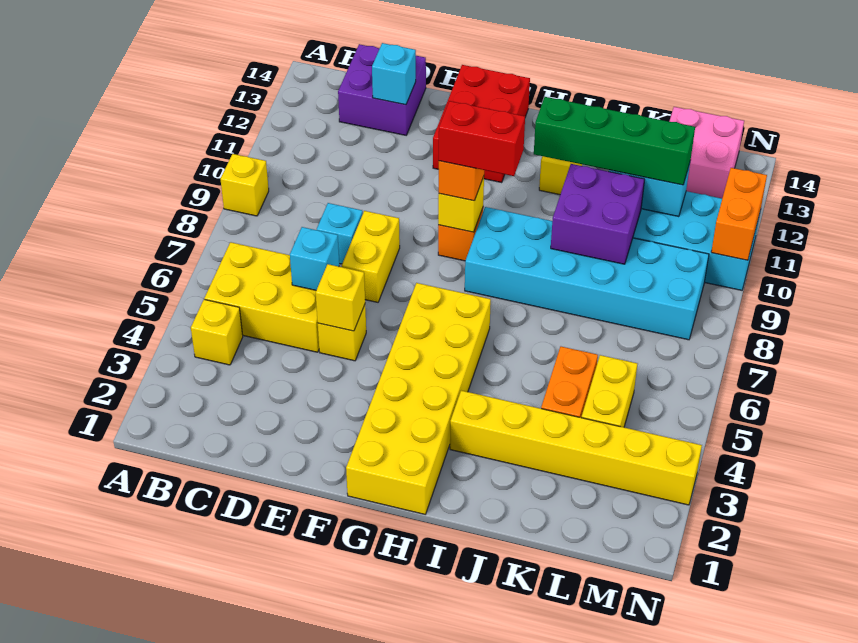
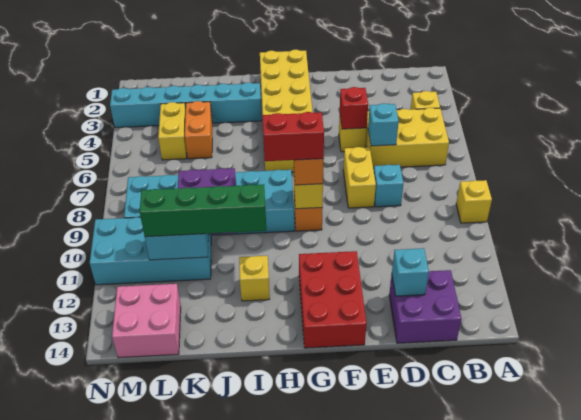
yellow brick E5 level 2 -> red brick E5 level 2
yellow brick I3:N3 level 1 -> cyan brick I3:N3 level 1
orange brick N10:N11 level 2 -> none

